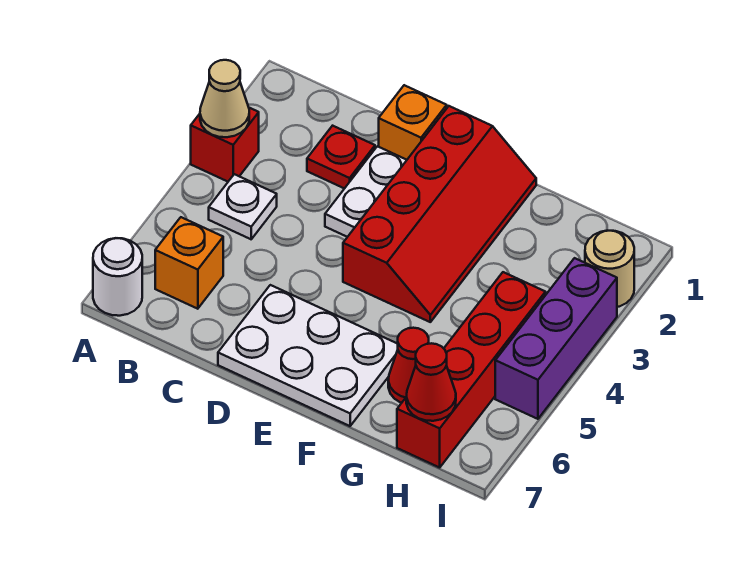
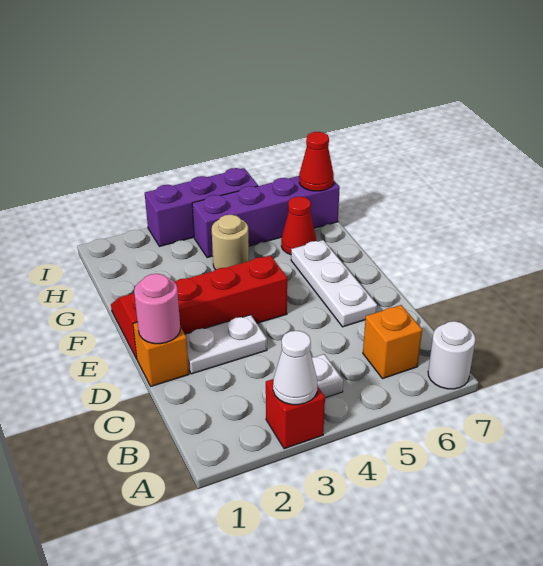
tan cone A3 level 2 -> white cone A3 level 2
red plate C2 level 1 -> none
none -> pink round brick D1 level 2
white plate D6:F7 level 1 -> white plate D6:F6 level 1
red brick H4:H7 level 1 -> purple brick H4:H7 level 1
tan round brick I2 level 1 -> tan round brick G4 level 1

